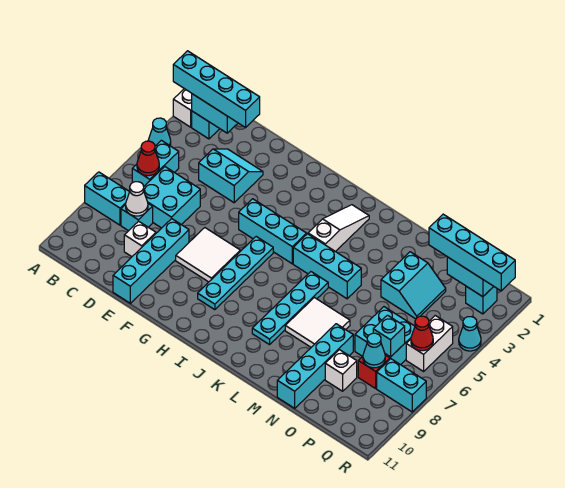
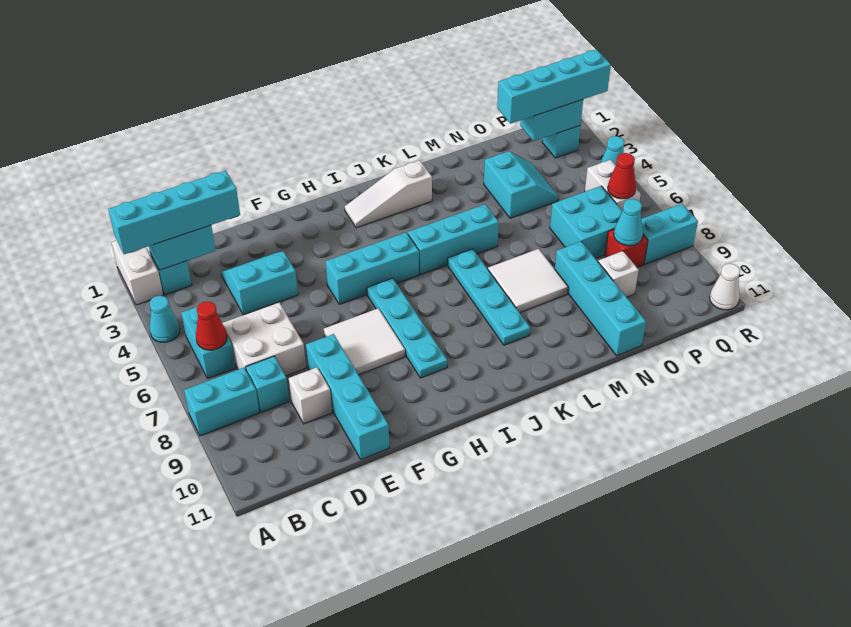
cyan brick C6:D7 level 1 -> white brick C6:D7 level 1
white cone C8 level 2 -> white cone R11 level 1
white slope J2:J4 level 1 top 4 -> white slope I2:K2 level 1 top K
cyan brick P7 level 2 -> none

